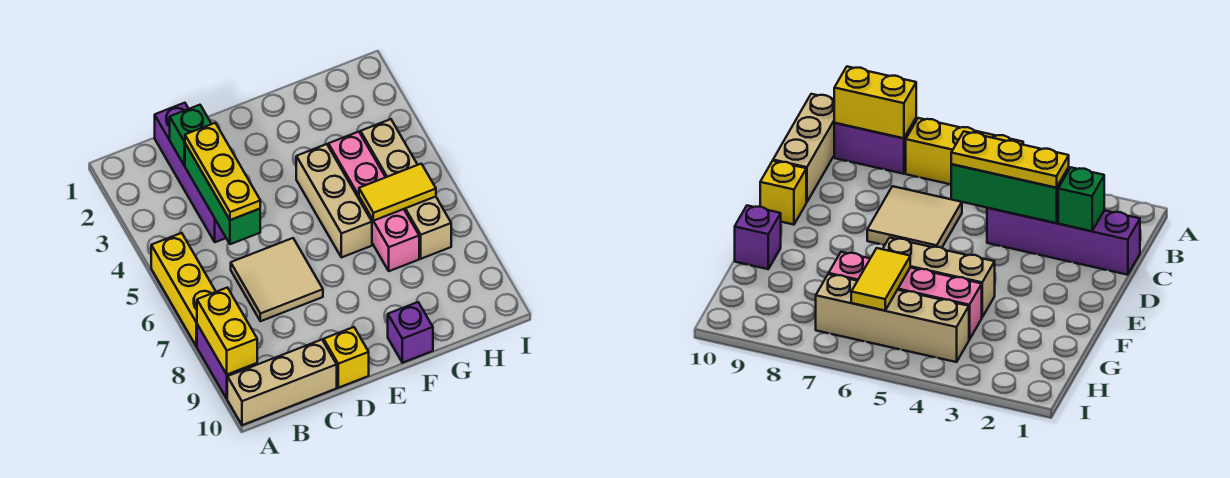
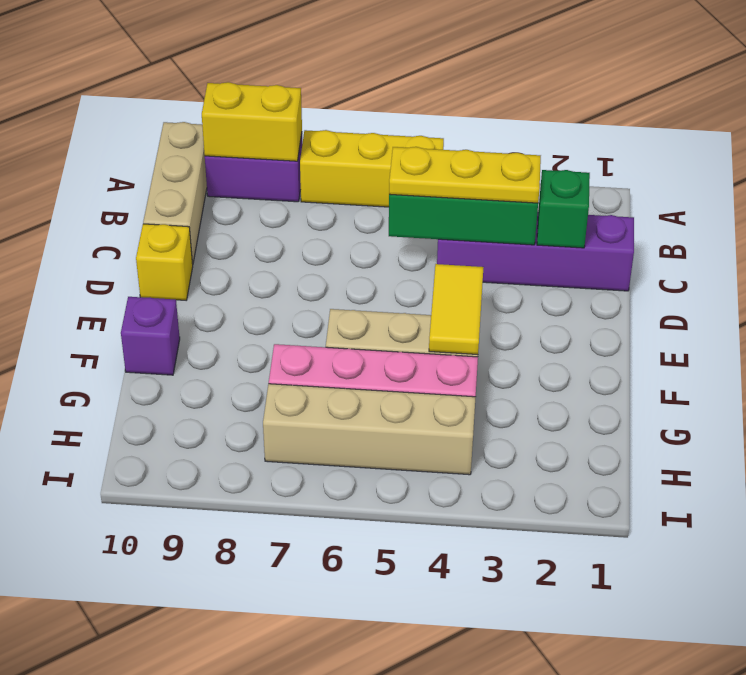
tan tile C6:D7 level 1 -> none
yellow tile G6:H6 level 2 -> yellow tile E4:F4 level 2

